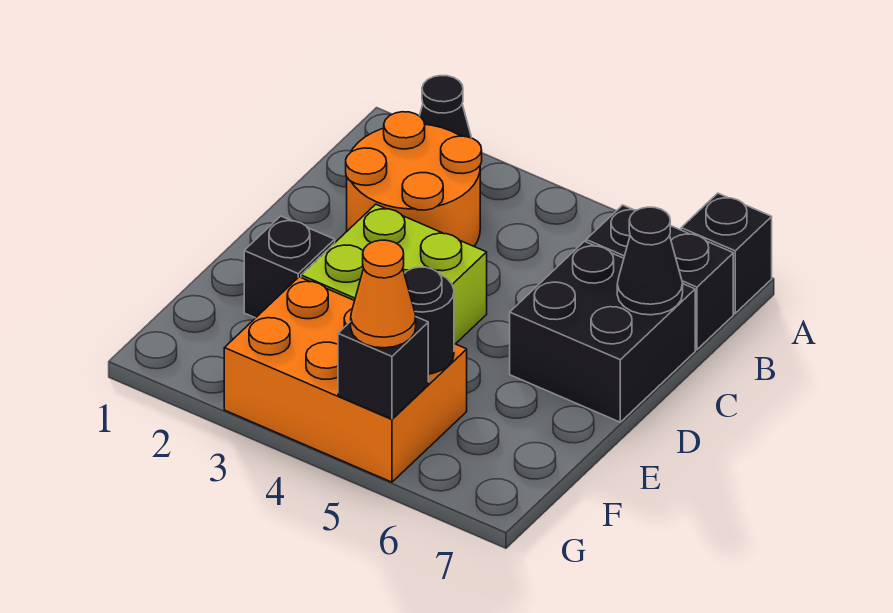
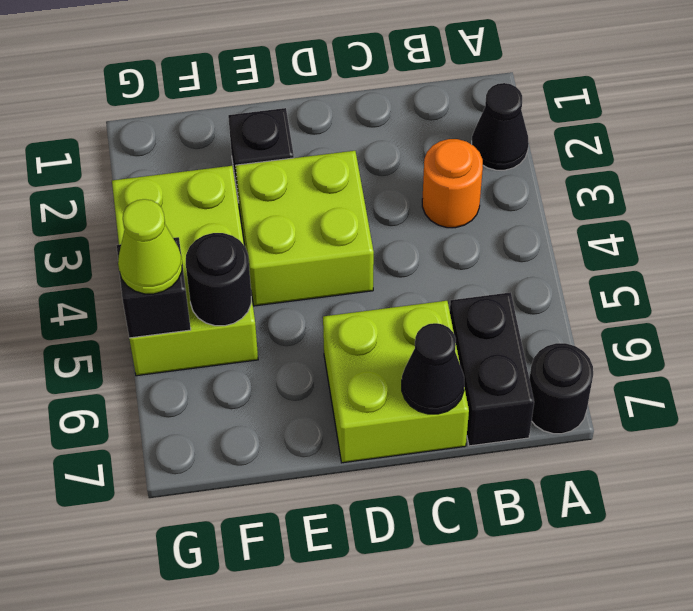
black brick A7 level 1 -> black round brick A7 level 1
orange round brick B2:C3 level 1 -> orange round brick B3 level 1
black brick C6:D7 level 1 -> lime brick C6:D7 level 1
orange brick F3:G5 level 1 -> lime brick F3:G5 level 1
orange cone G5 level 3 -> lime cone G5 level 3

